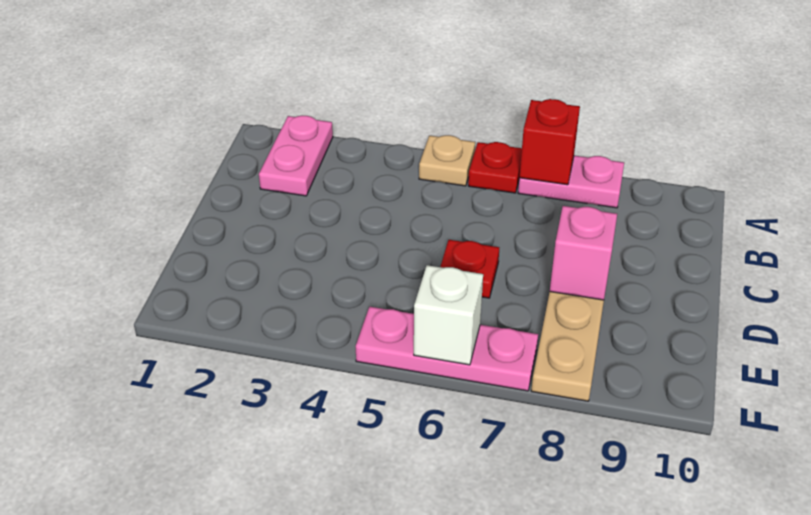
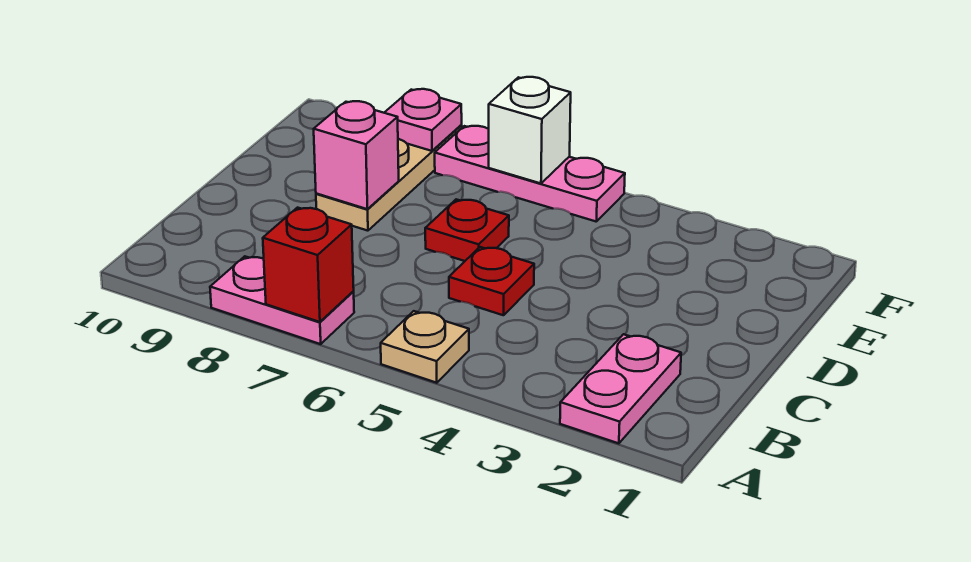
red plate A6 level 1 -> red plate C5 level 1
none -> pink plate F8 level 2

